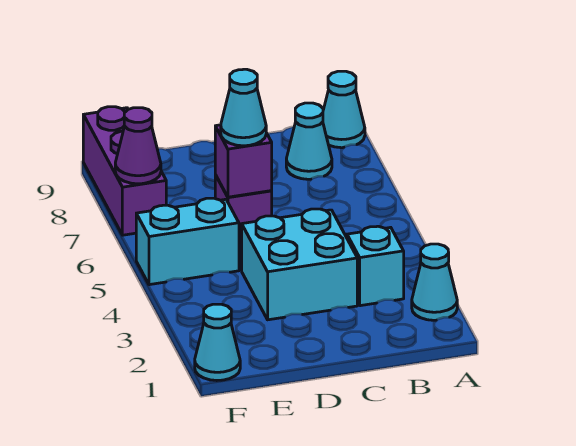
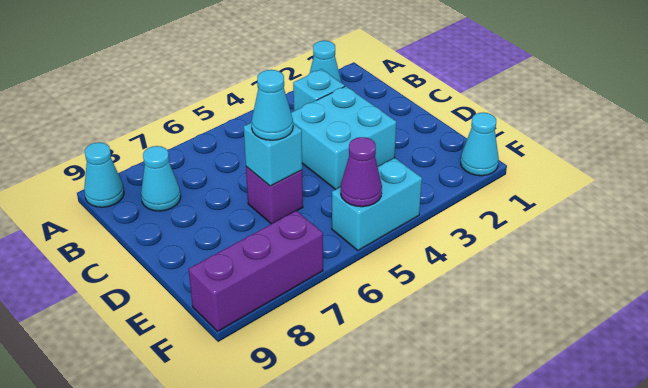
purple brick D6 level 2 -> cyan brick D6 level 2
cyan brick E5:F5 level 1 -> cyan brick F4:F5 level 1
purple cone F7 level 2 -> purple cone F5 level 2

